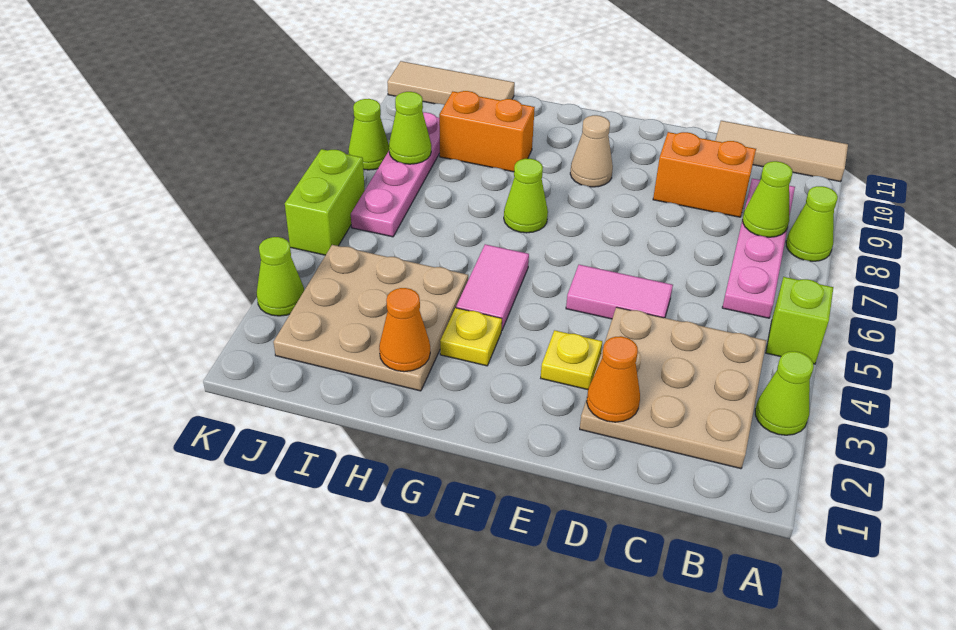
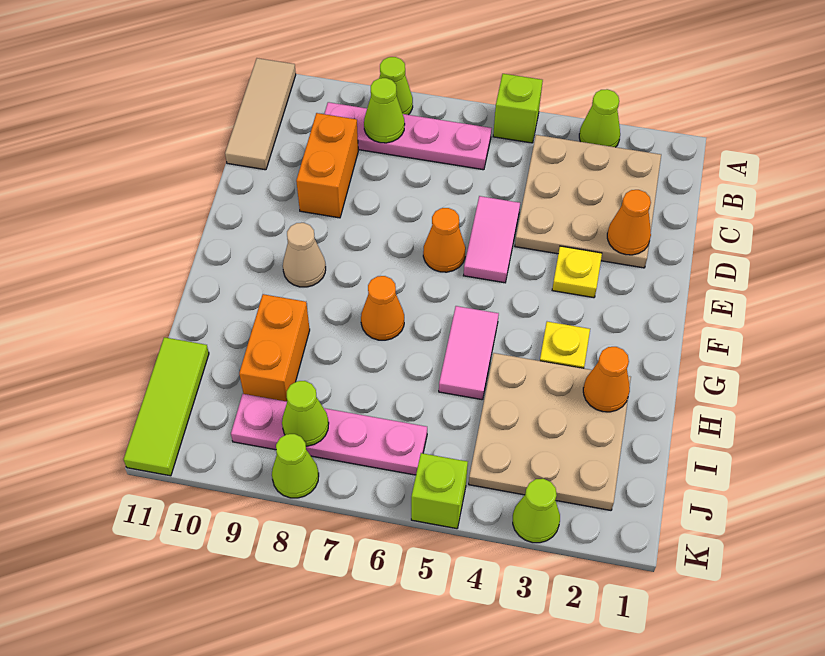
none -> orange cone E6 level 1
pink tile G4:G5 level 1 -> pink tile G5:H5 level 1
lime cone G7 level 1 -> orange cone G7 level 1
tan tile I11:K11 level 1 -> lime tile I11:K11 level 1
lime brick K5:K6 level 1 -> lime brick K5 level 1

